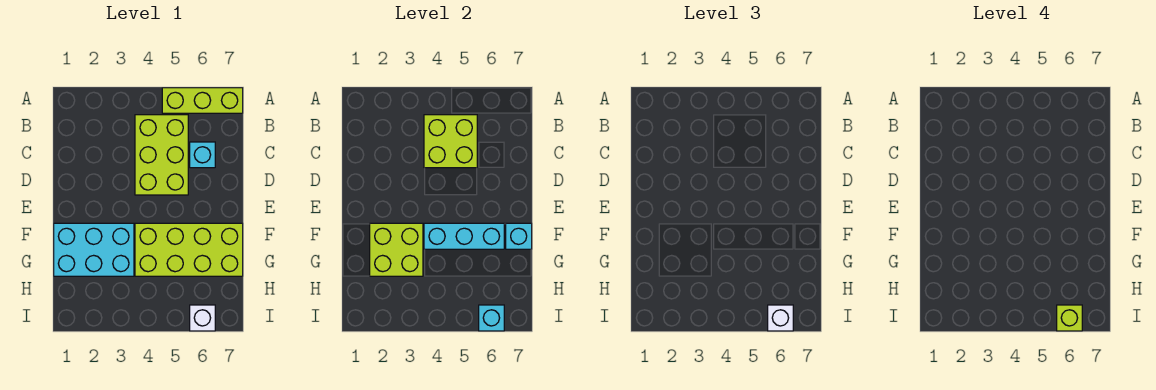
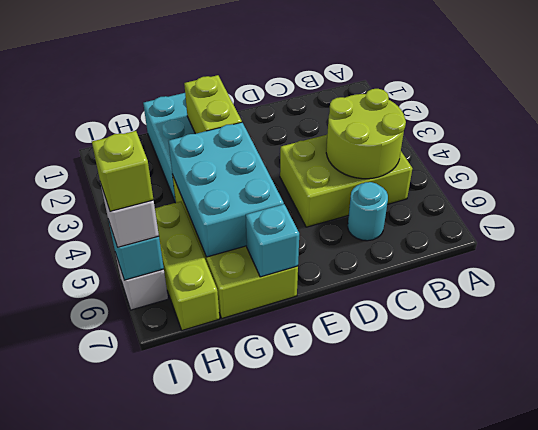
lime brick A5:A7 level 1 -> lime brick H5:H7 level 1
lime brick B4:C5 level 2 -> lime round brick B4:C5 level 2
cyan brick C6 level 1 -> cyan round brick C6 level 1
lime brick F2:G3 level 2 -> lime brick F2:F3 level 2
cyan brick F4:F6 level 2 -> cyan brick F4:G6 level 2

